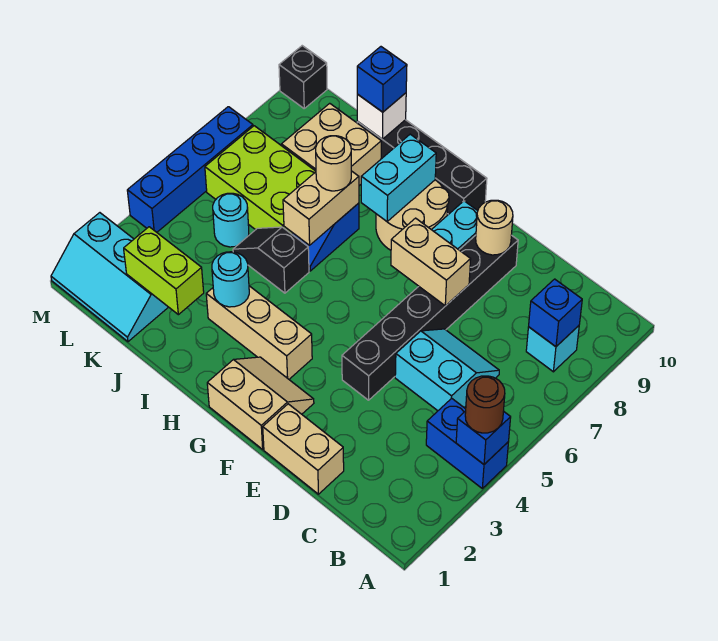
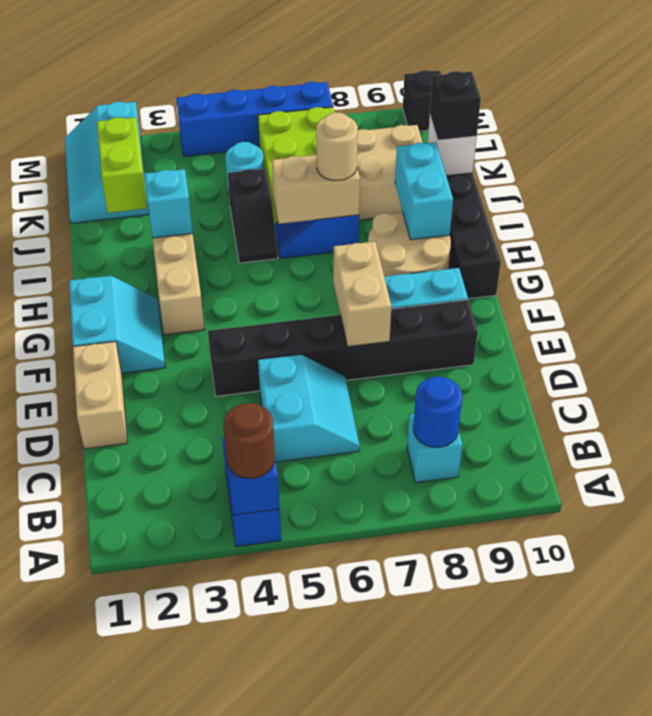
blue brick B8 level 2 -> blue round brick B8 level 2
tan round brick E9 level 2 -> none
tan slope F1:G2 level 1 top 1 -> cyan slope F1:G2 level 1 top 1
cyan brick H8:H9 level 2 -> cyan brick H9:I9 level 2
cyan round brick I3 level 2 -> cyan brick I3 level 2
black slope I5:J5 level 1 top I -> black slope I5:J5 level 1 top J
blue brick J10 level 3 -> black brick J10 level 3

